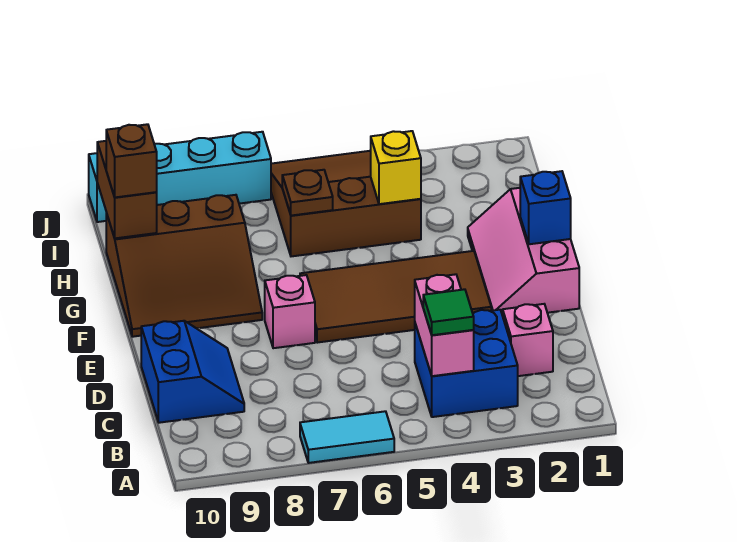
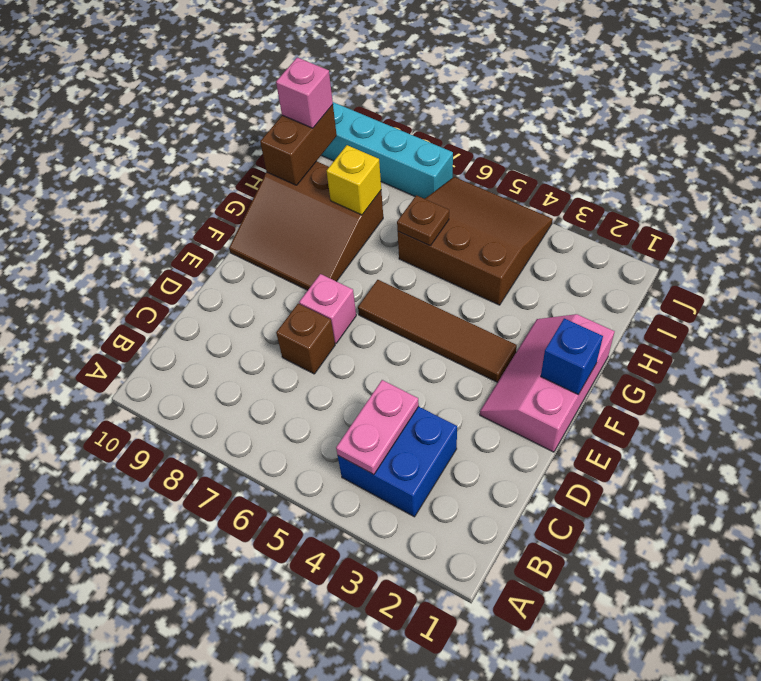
cyan tile A6:A7 level 1 -> none
pink brick B4:C4 level 2 -> pink plate B4:C4 level 2
green tile B4 level 3 -> none
pink brick C2 level 1 -> pink brick I10 level 3
blue slope C9:D10 level 1 top 10 -> none
brown tile E3:F6 level 1 -> brown tile F3:F6 level 1
yellow brick H4 level 2 -> yellow brick H8 level 2
brown brick H10 level 3 -> brown brick D7 level 1

